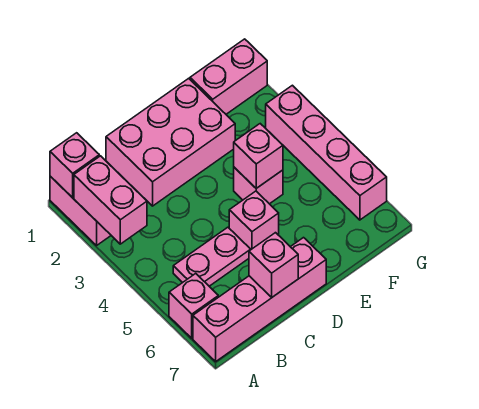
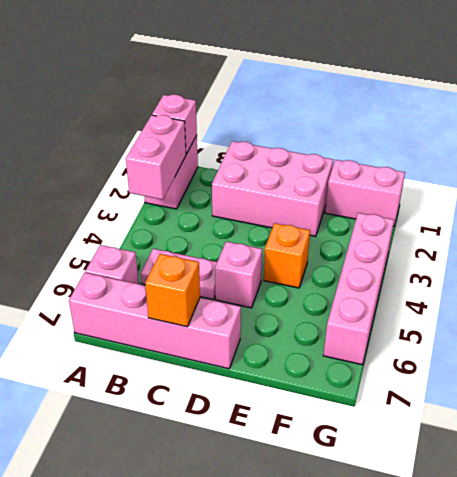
pink brick C7 level 2 -> orange brick C7 level 2
pink brick E4 level 1 -> orange brick E4 level 1
pink brick E4 level 2 -> none

